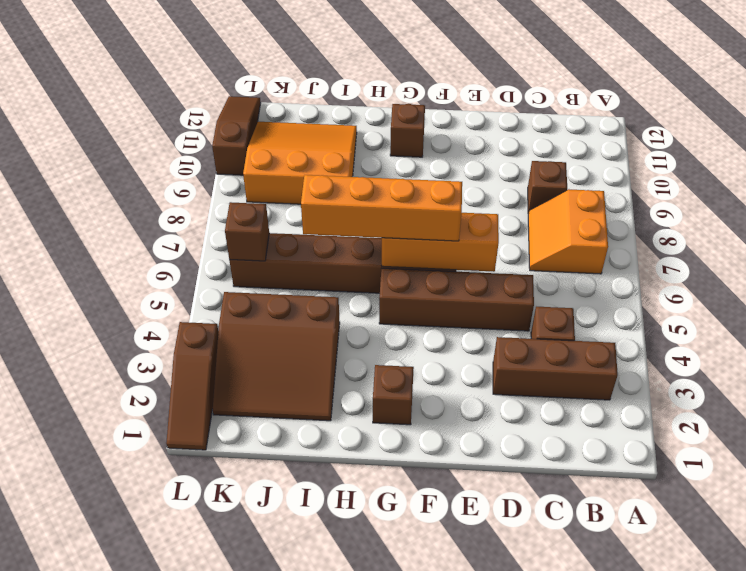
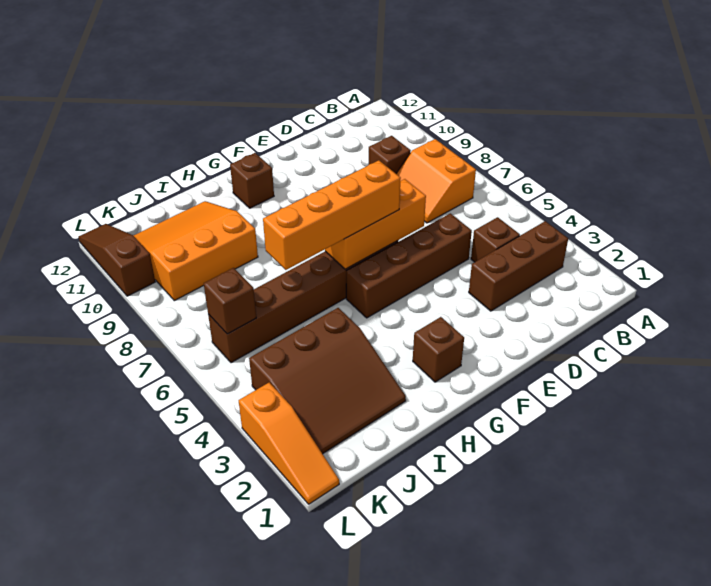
brown slope L1:L3 level 1 top 3 -> orange slope L1:L3 level 1 top 3

